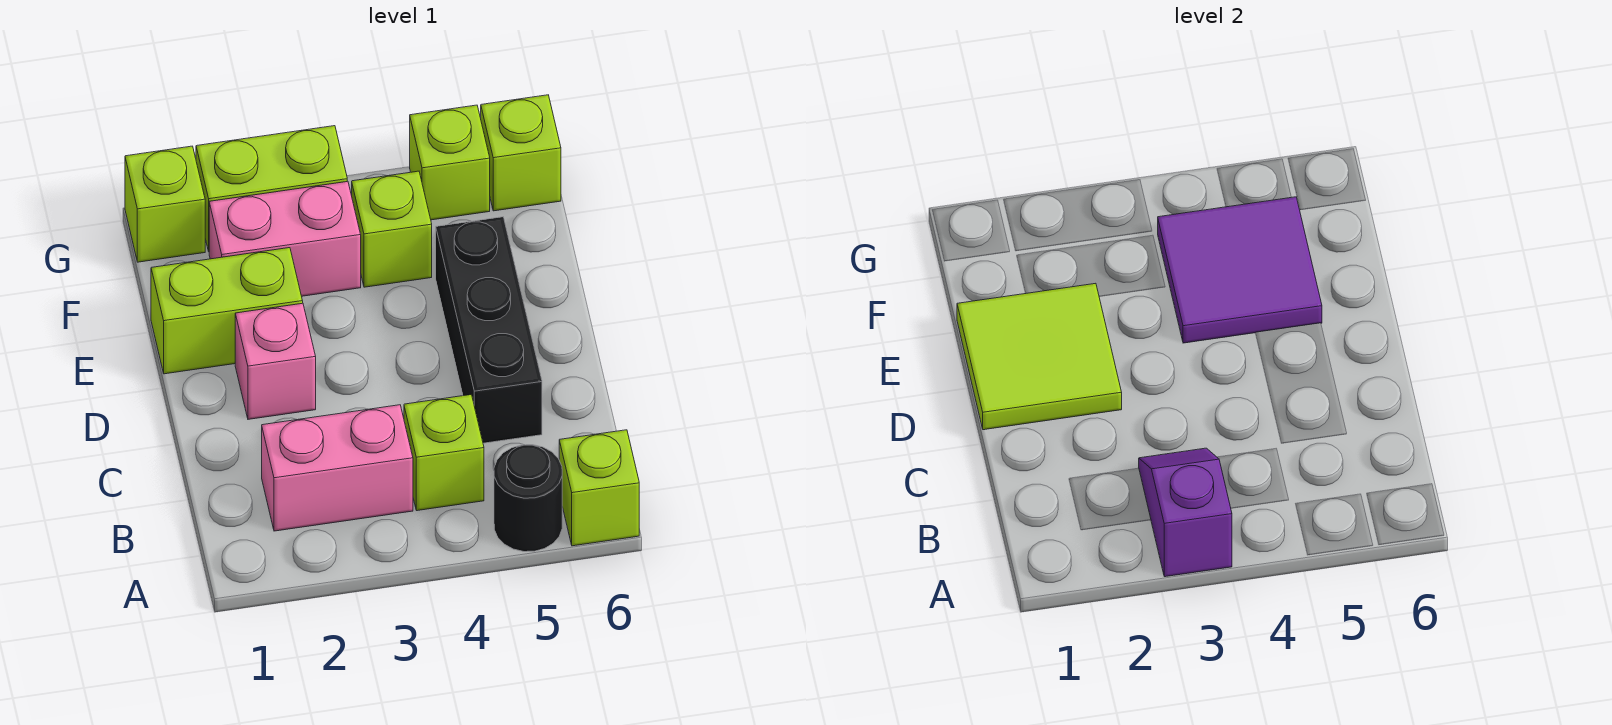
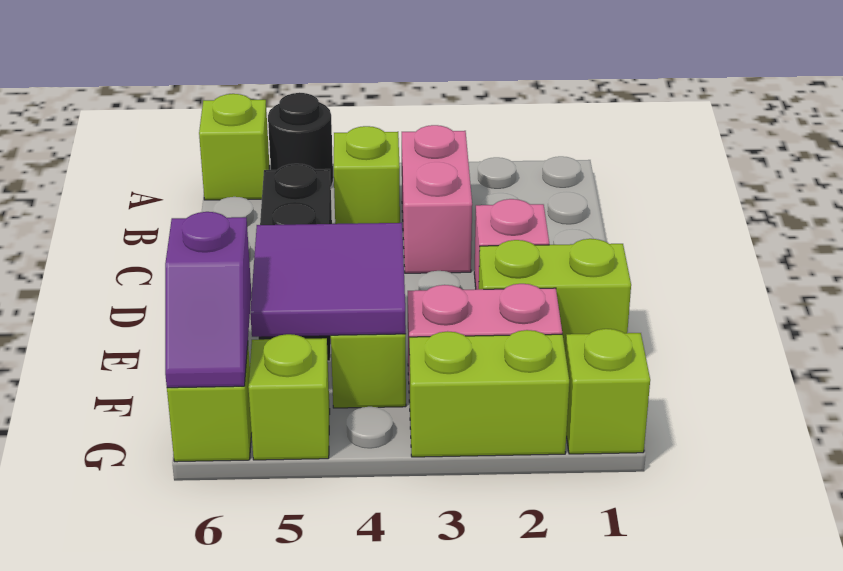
purple slope A3:B3 level 2 top A -> purple slope F6:G6 level 2 top F
pink brick B2:B3 level 1 -> pink brick B3:C3 level 1
lime tile D1:E2 level 2 -> none

